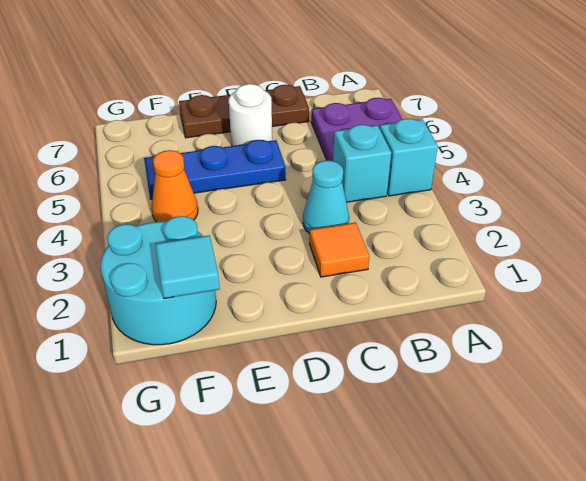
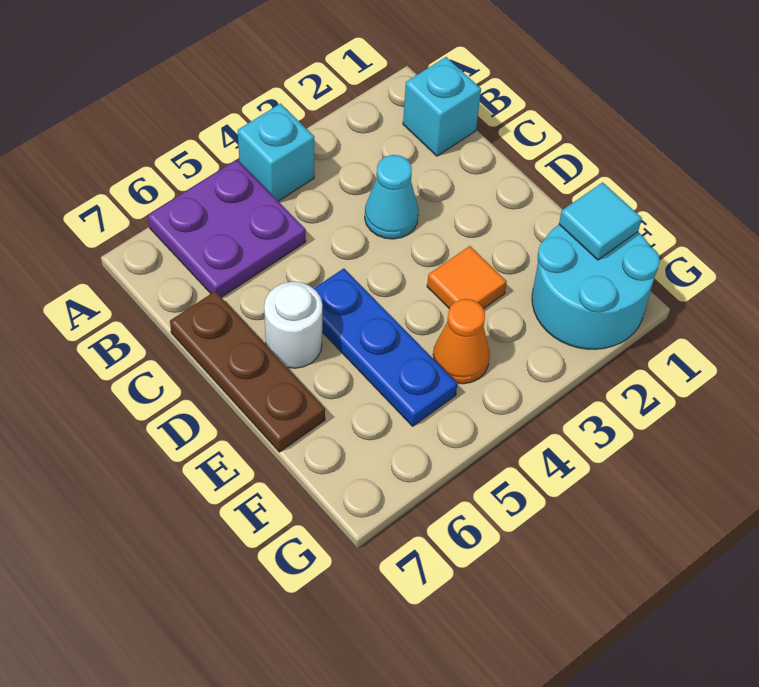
cyan brick B4 level 1 -> cyan brick B1 level 1
orange tile C2 level 1 -> orange tile E3 level 1

